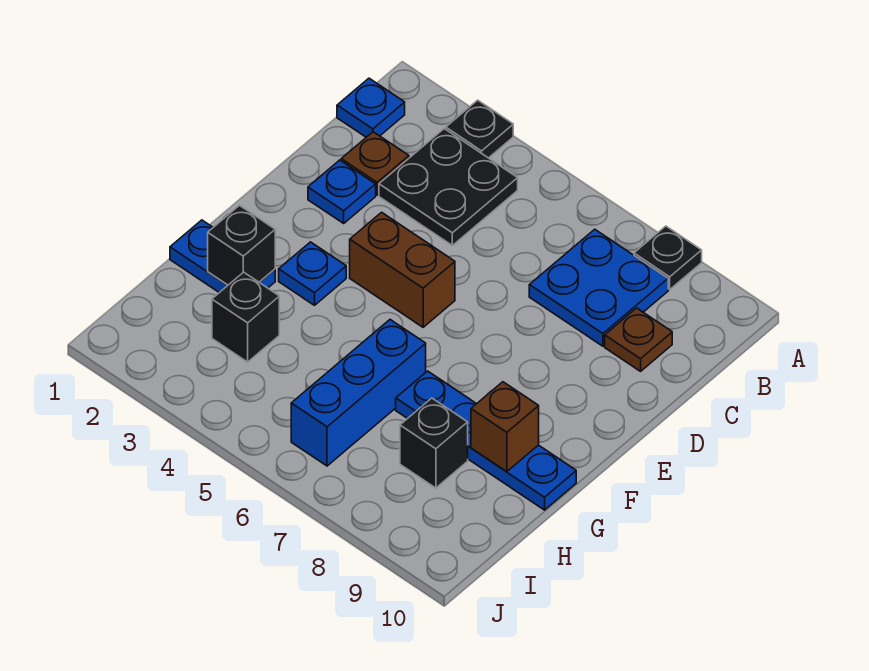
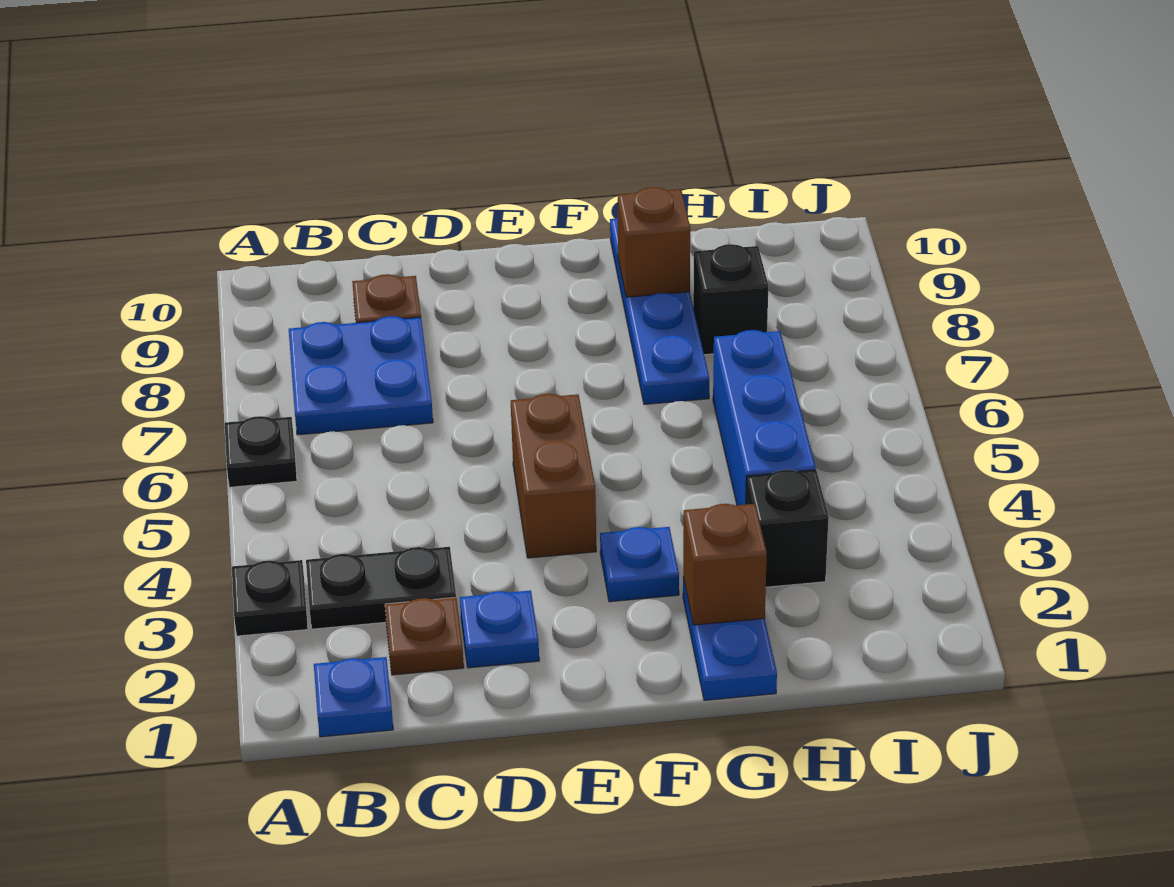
black plate A8 level 1 -> black plate A6 level 1
black plate B3:C4 level 1 -> black plate B3:C3 level 1
black brick G2 level 2 -> brown brick G2 level 2
blue brick G6:I6 level 1 -> blue brick H4:H6 level 1

